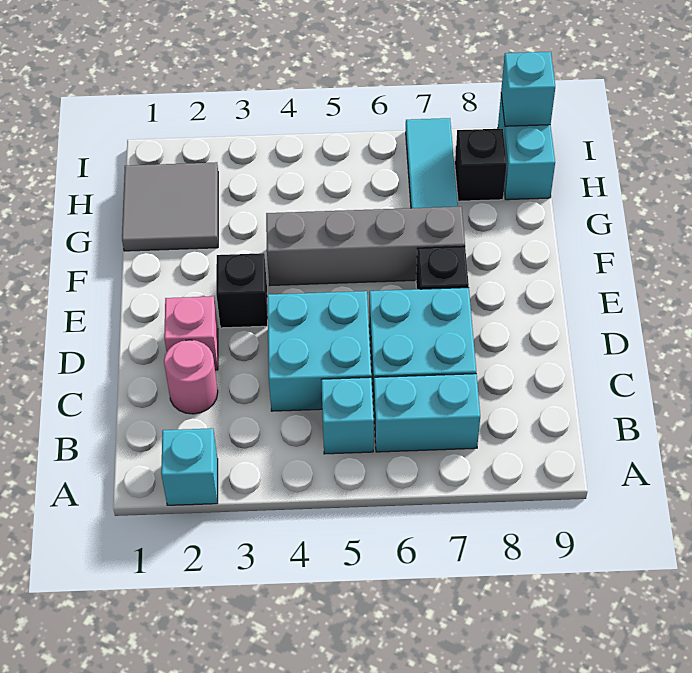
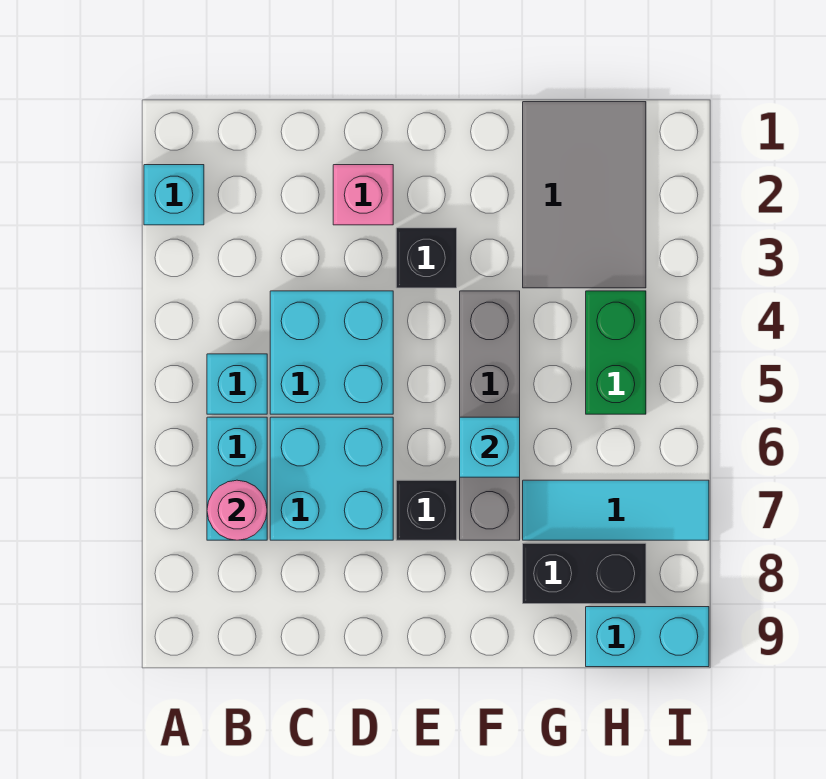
pink round brick C2 level 1 -> pink round brick B7 level 2
grey tile G1:H2 level 1 -> grey tile G1:H3 level 1
none -> green brick H4:H5 level 1
black brick H8 level 1 -> black brick G8:H8 level 1
cyan brick I9 level 2 -> cyan brick F6 level 2

